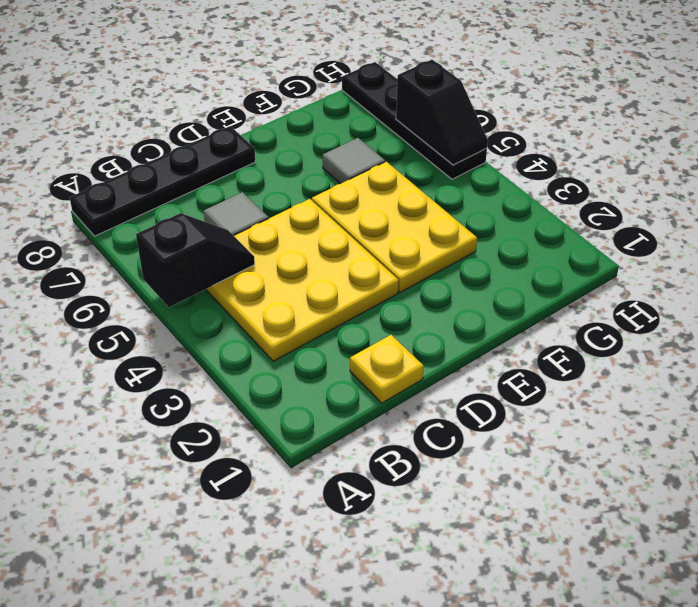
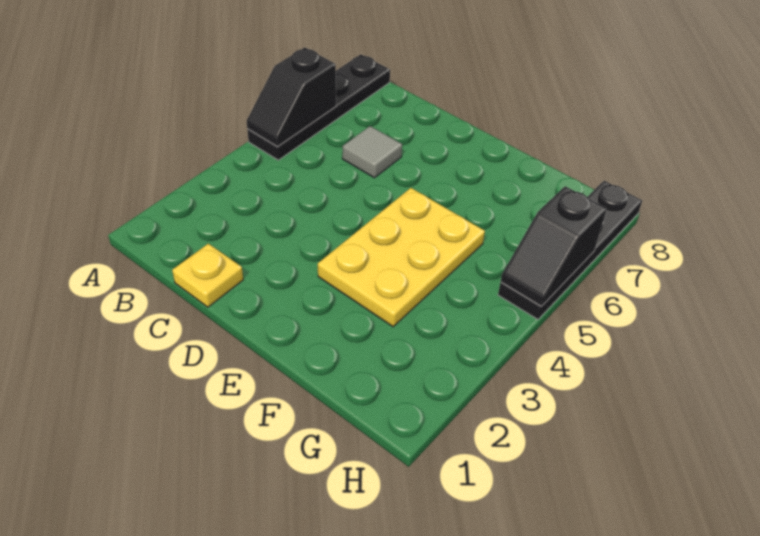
black slope A5:B5 level 2 top A -> black slope A5:A6 level 2 top 6
black plate A8:D8 level 1 -> black plate A5:A8 level 1
yellow plate B3:D5 level 1 -> none
grey tile F6 level 1 -> none

